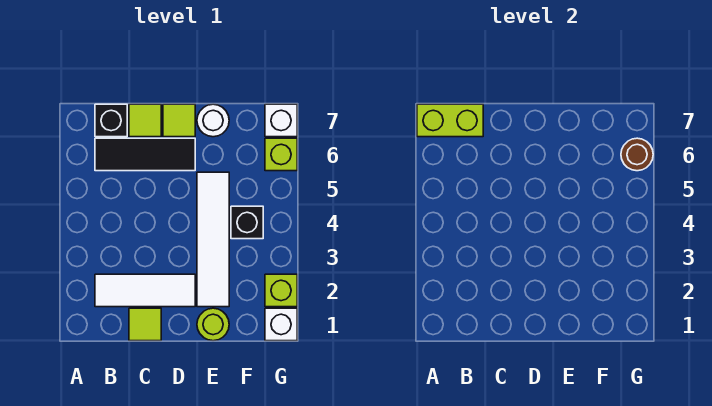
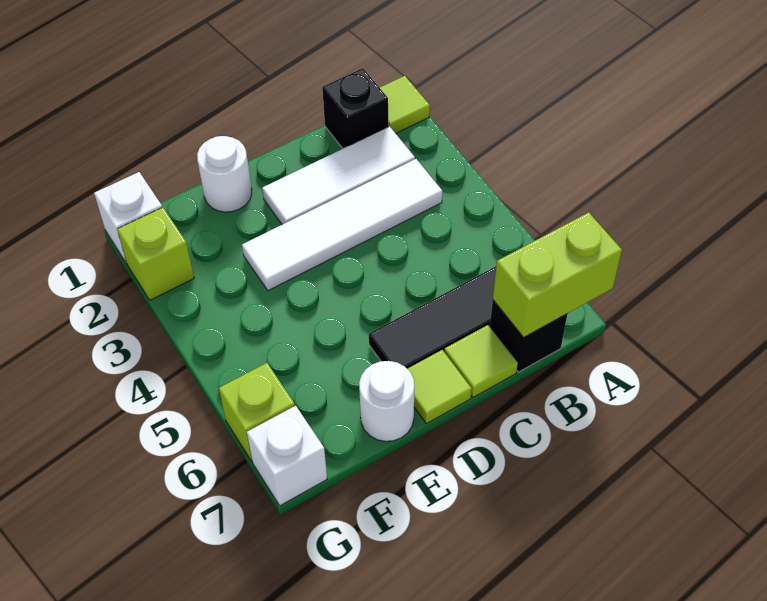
lime tile C1 level 1 -> lime tile A1 level 1
lime round brick E1 level 1 -> white round brick E1 level 1
white tile E2:E5 level 1 -> white tile B3:E3 level 1
black brick F4 level 1 -> black brick B1 level 1
brown round brick G6 level 2 -> none

